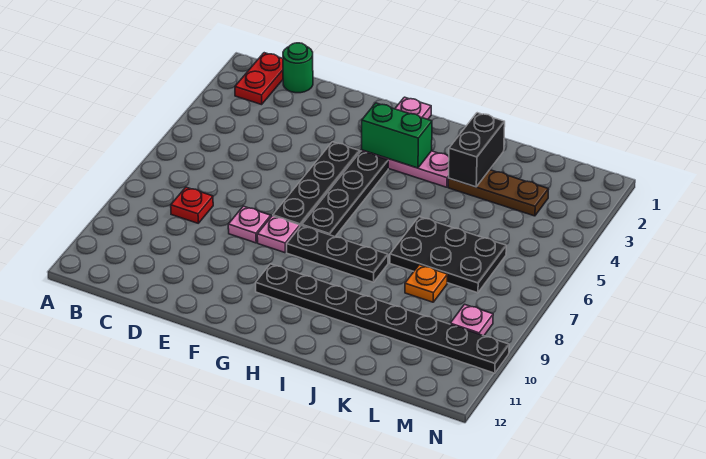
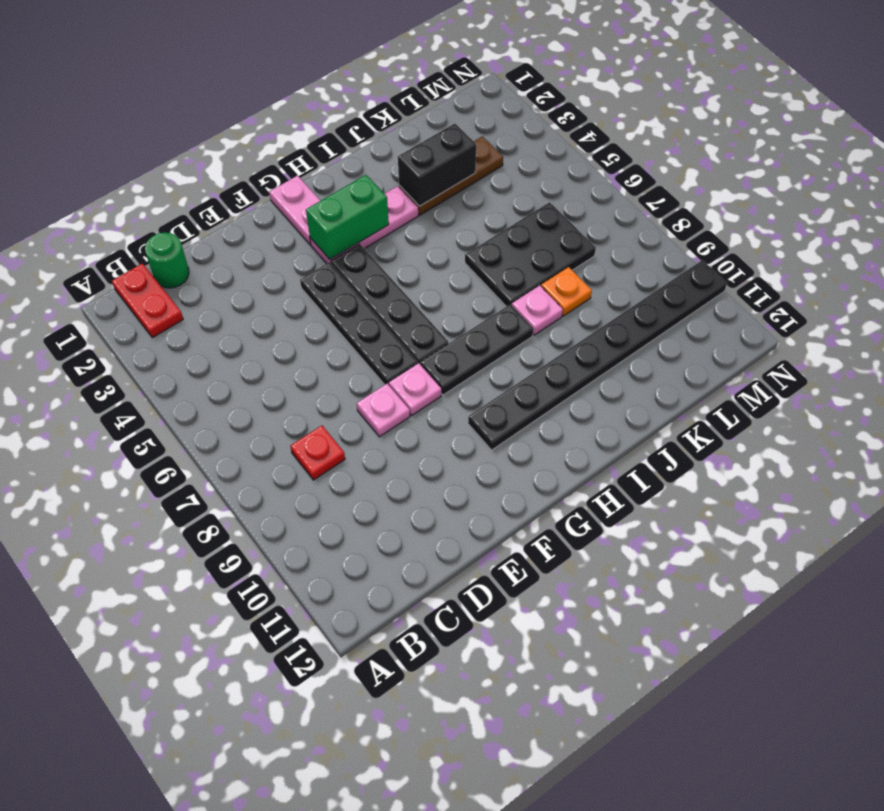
black brick J2:J3 level 2 -> black brick J3:K3 level 2
pink plate M9 level 1 -> pink plate J8 level 1

